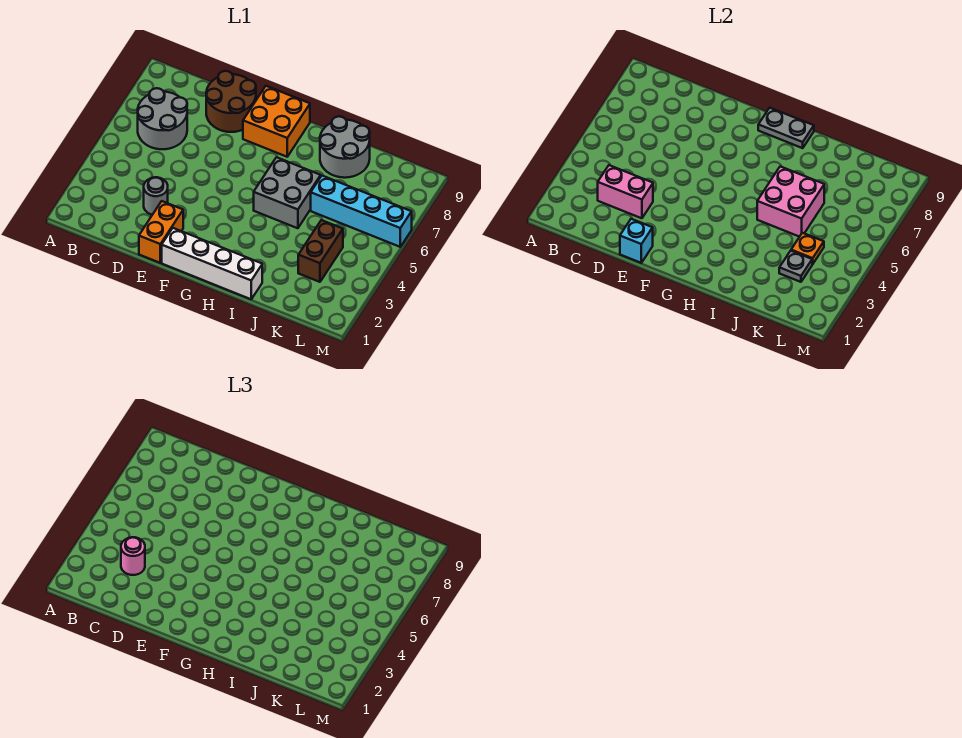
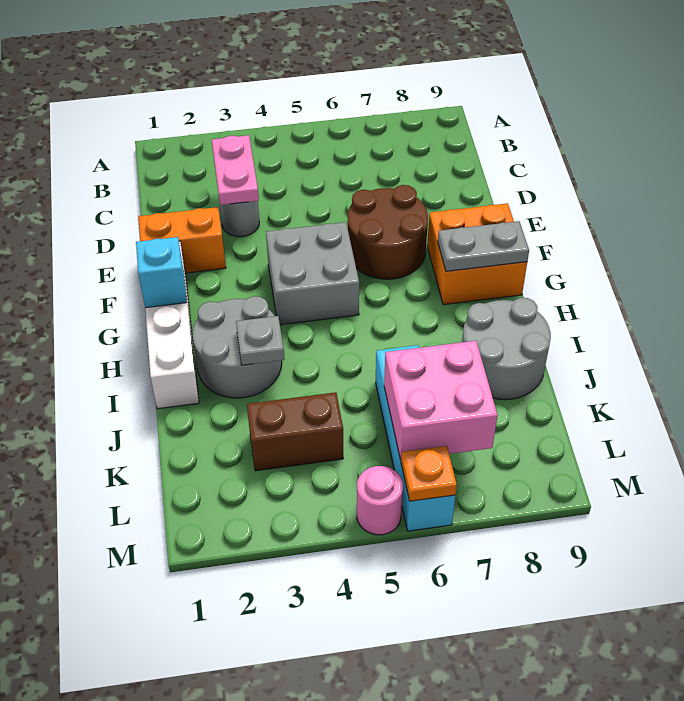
grey round brick B6:C7 level 1 -> grey round brick H2:I3 level 1
pink brick C3:D3 level 2 -> pink plate C3:D3 level 2
pink round brick C3 level 3 -> pink round brick M5 level 1
brown round brick D8:E9 level 1 -> brown round brick E6:F7 level 1
cyan brick E1 level 2 -> cyan brick G1 level 2
grey plate G9:H9 level 2 -> grey plate G8:G9 level 2
grey brick H5:I6 level 1 -> grey brick F4:G5 level 1
pink brick I5:J6 level 2 -> pink brick K6:L7 level 2
grey plate K3 level 2 -> grey plate I3 level 2
orange plate K4 level 2 -> orange plate M6 level 2

